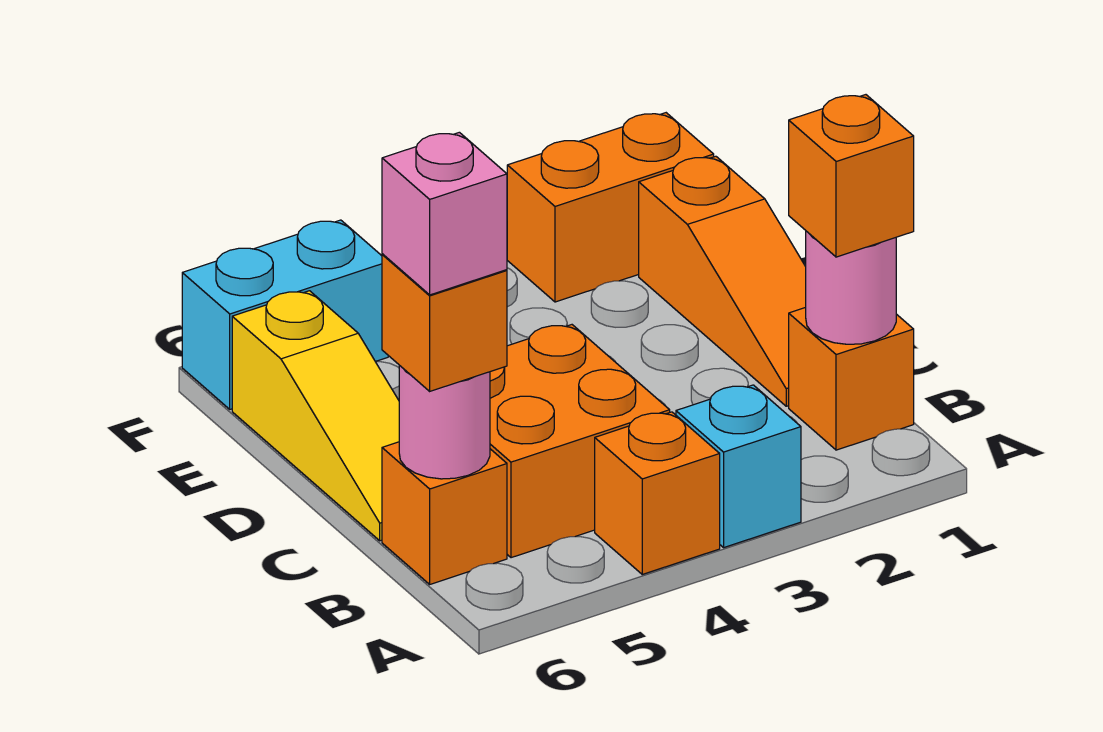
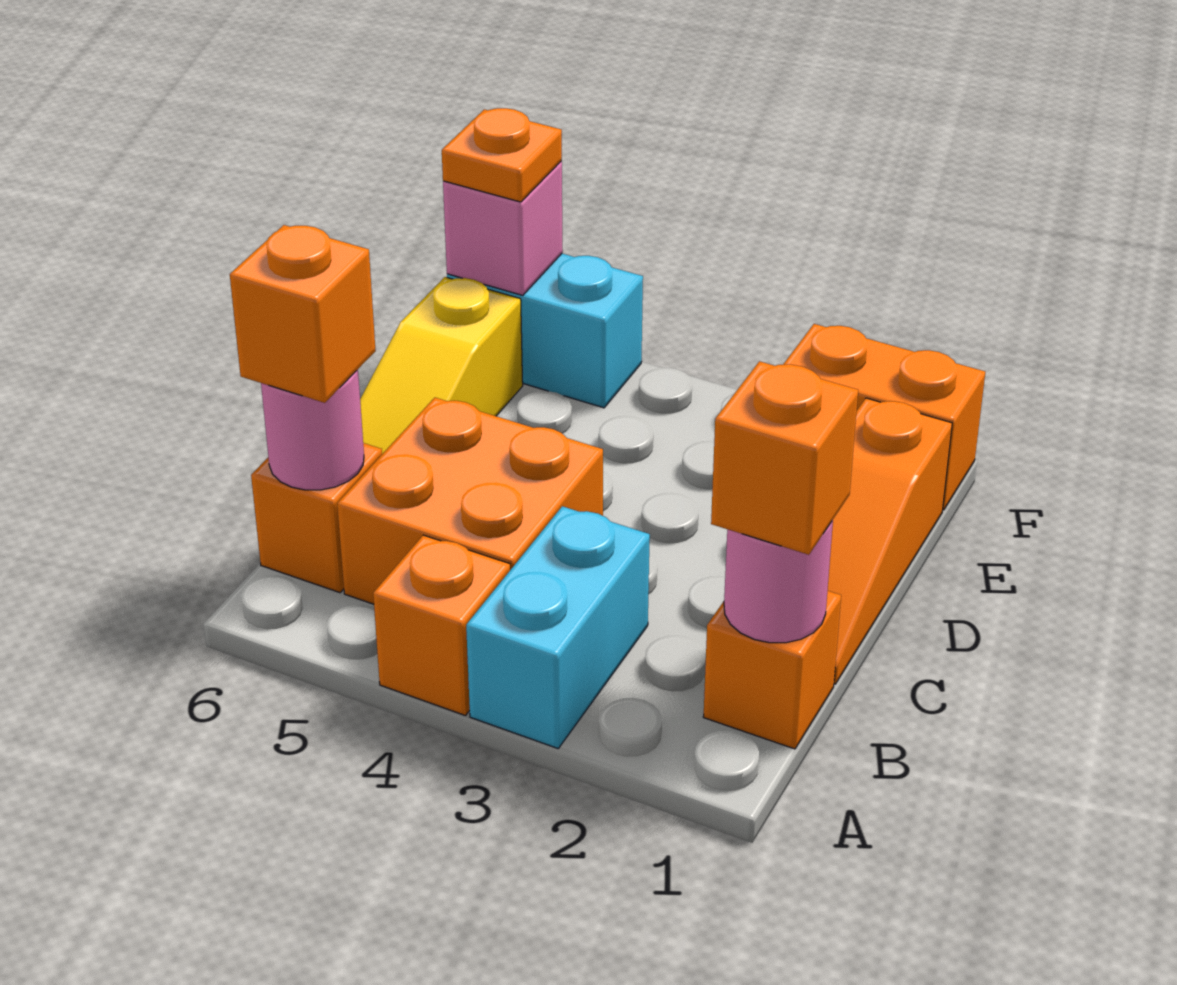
cyan brick A3 level 1 -> cyan brick A3:B3 level 1
pink brick B6 level 4 -> pink brick F6 level 2
none -> orange plate F6 level 3

